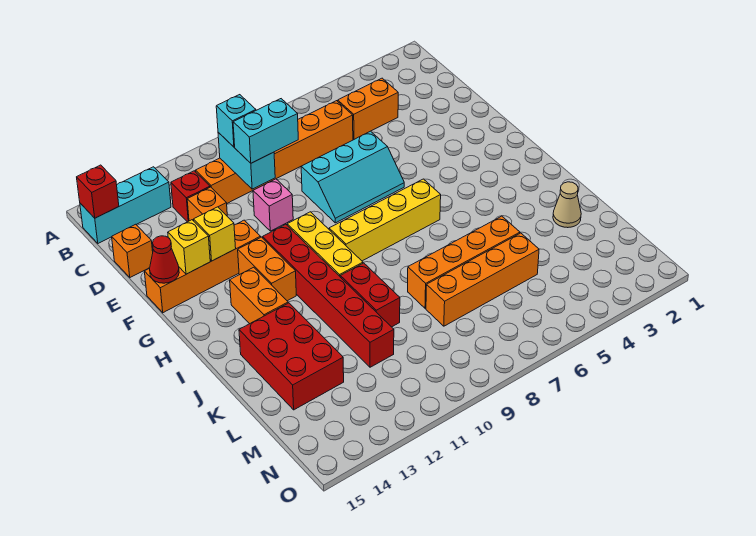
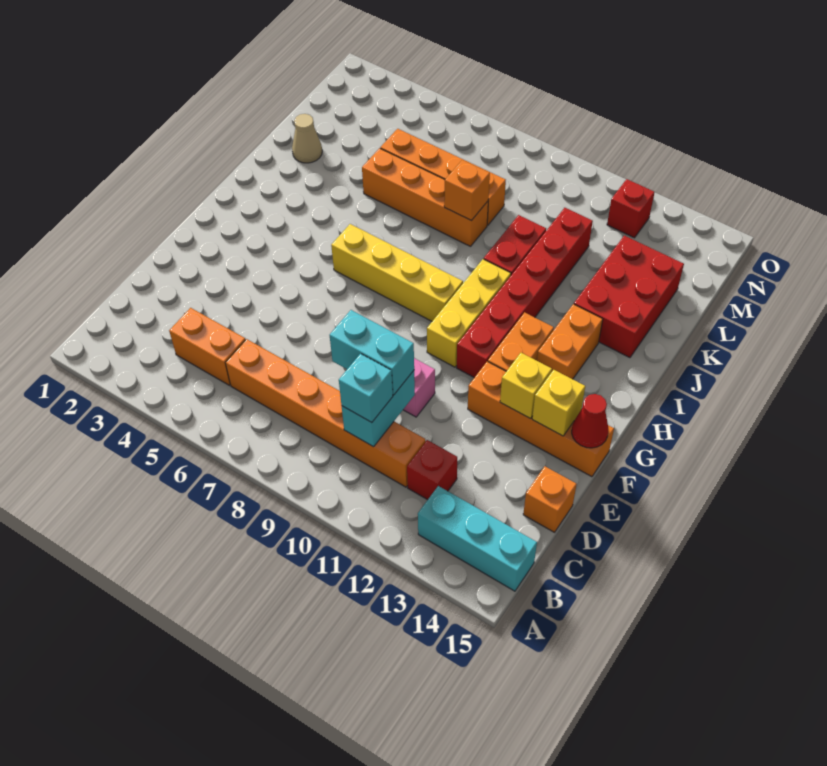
red brick B15 level 2 -> red brick N12 level 1
orange brick D12 level 1 -> orange brick K8 level 2
cyan slope E6:F8 level 1 top E -> none

